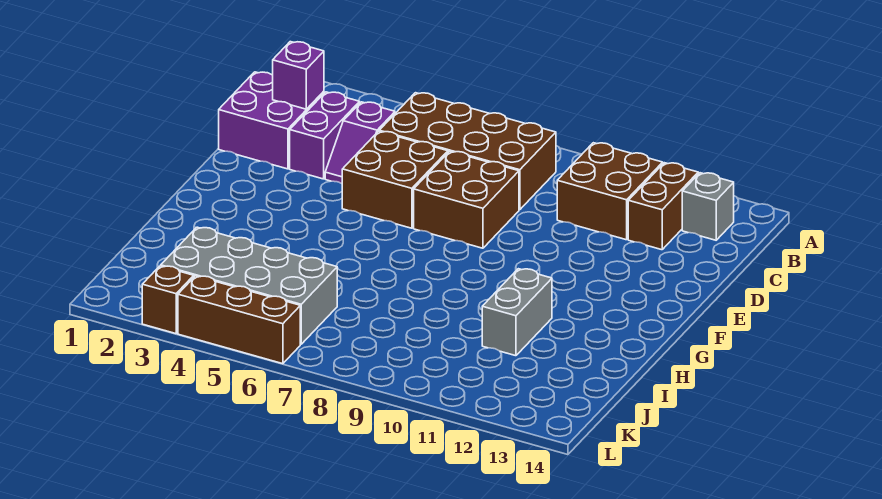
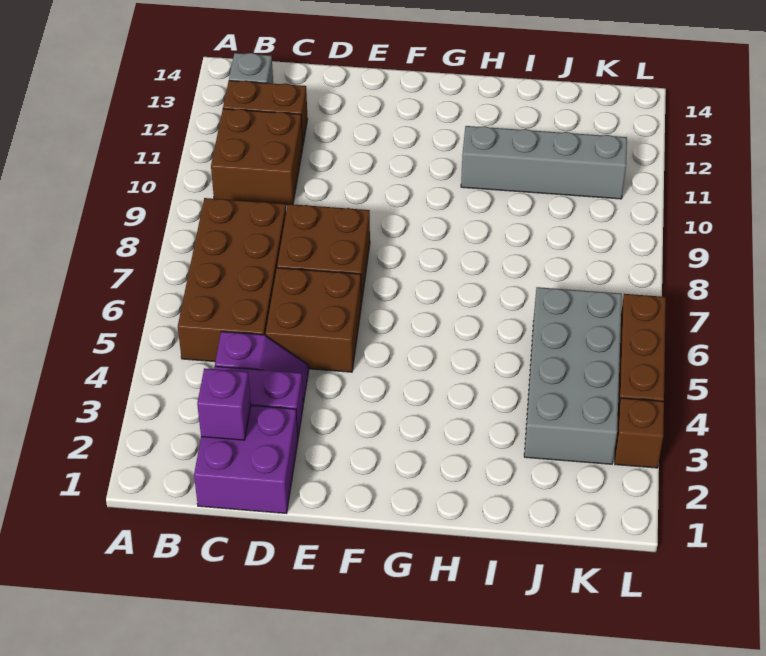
grey brick H11:I11 level 1 -> grey brick H11:K11 level 1

